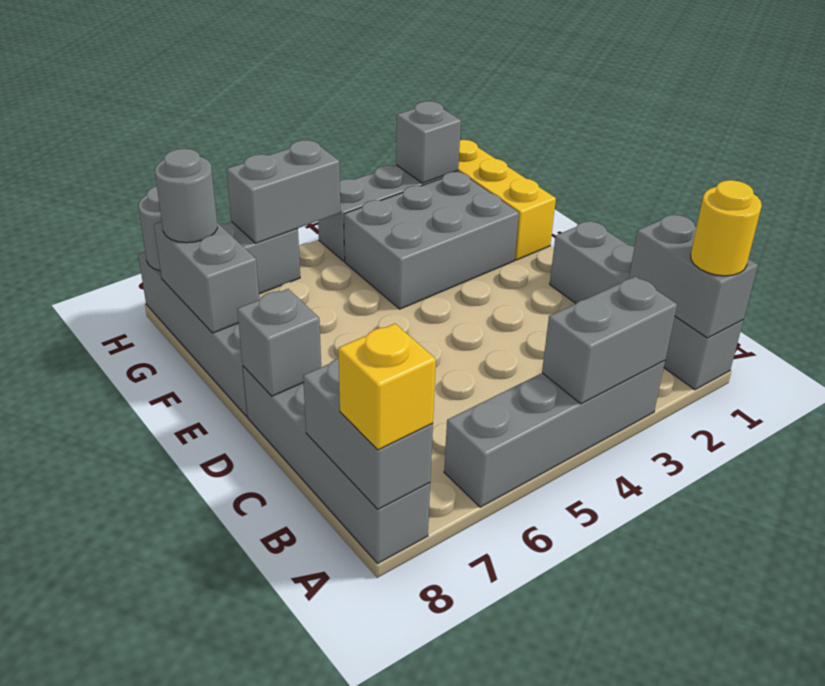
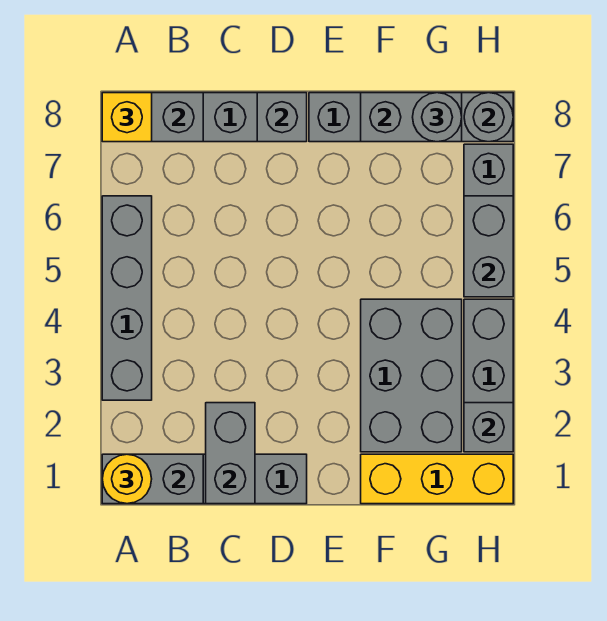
grey brick A3:A4 level 2 -> grey brick C1:C2 level 2

